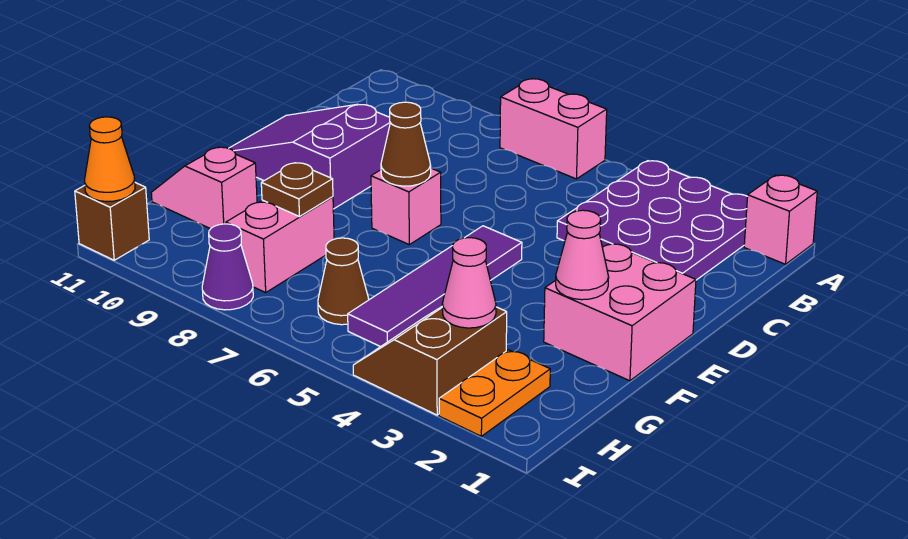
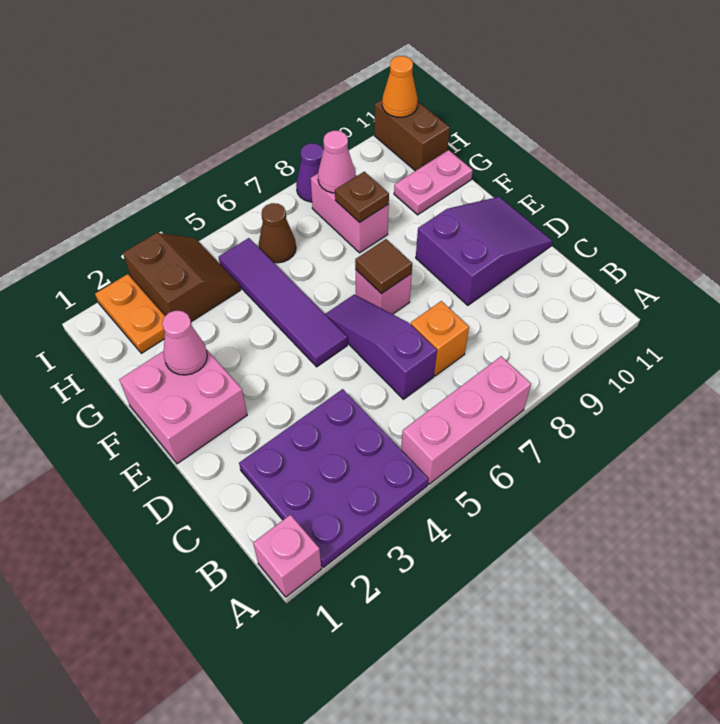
pink brick A6:A7 level 1 -> pink brick A5:A7 level 1
none -> purple slope C6:E6 level 1 top C
none -> orange brick C7 level 1
brown cone E7 level 2 -> brown tile E7 level 2
pink slope G10:G11 level 1 top 10 -> pink plate G10:G11 level 1
pink cone H3 level 2 -> pink cone H8 level 2
brown brick I11 level 1 -> brown brick H11:I11 level 1

